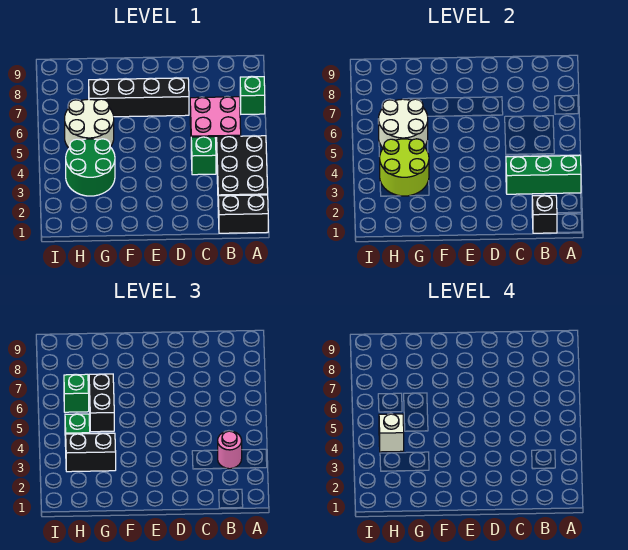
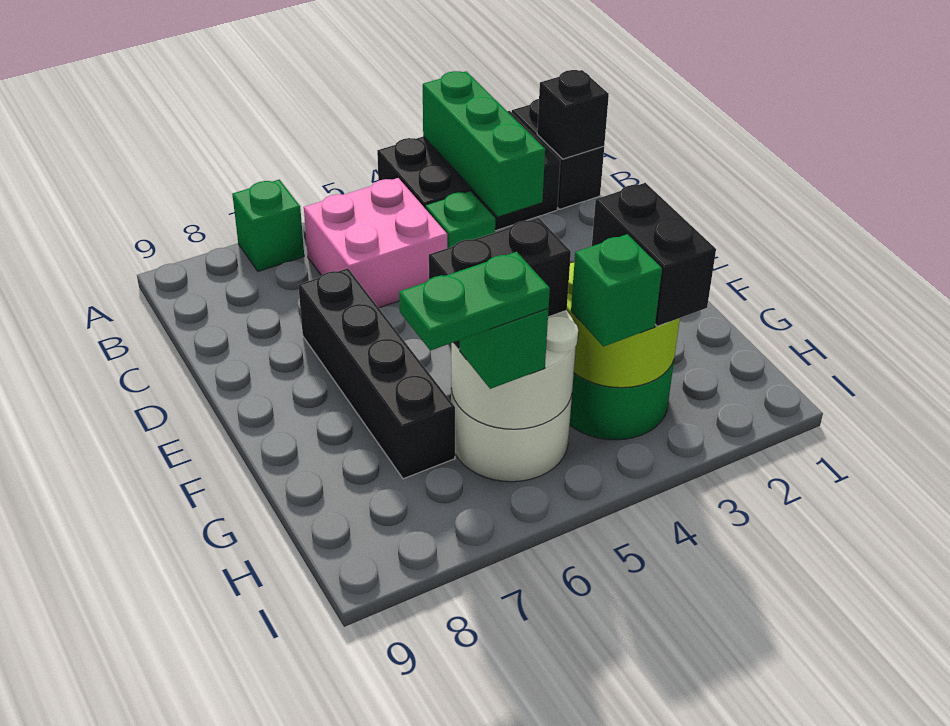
pink round brick B3 level 3 -> none
white brick H4 level 4 -> none
none -> green plate H6:H7 level 4

